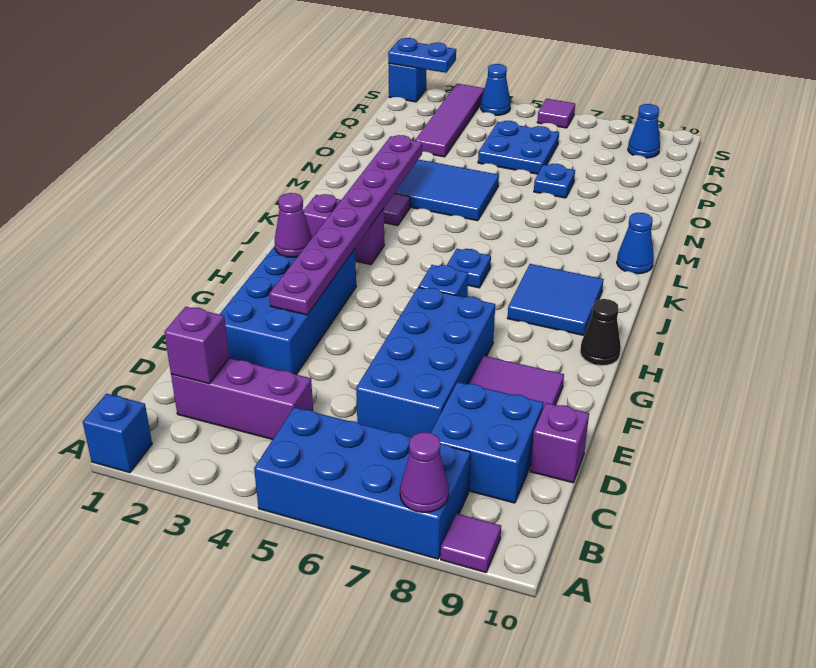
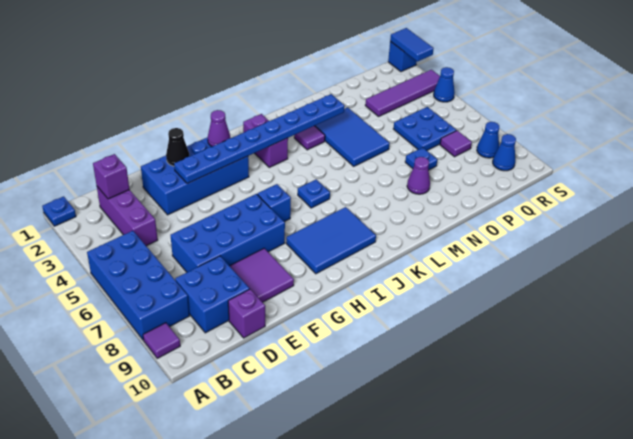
blue brick A1 level 1 -> blue plate A1 level 1
purple cone A8 level 2 -> purple cone N8 level 1
purple plate F3:M3 level 2 -> blue plate F3:M3 level 2
black cone H10 level 1 -> black cone F2 level 2
blue tile I8:J9 level 1 -> blue tile H8:J9 level 1
blue cone L10 level 1 -> blue cone R8 level 1
blue plate S1:S2 level 2 -> blue tile S1:S2 level 2
purple tile S6 level 1 -> purple tile Q7 level 1

